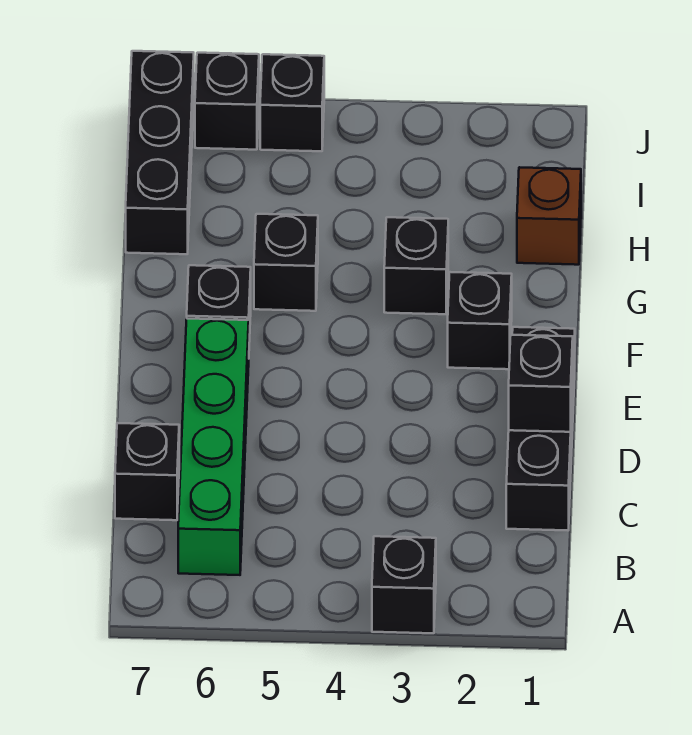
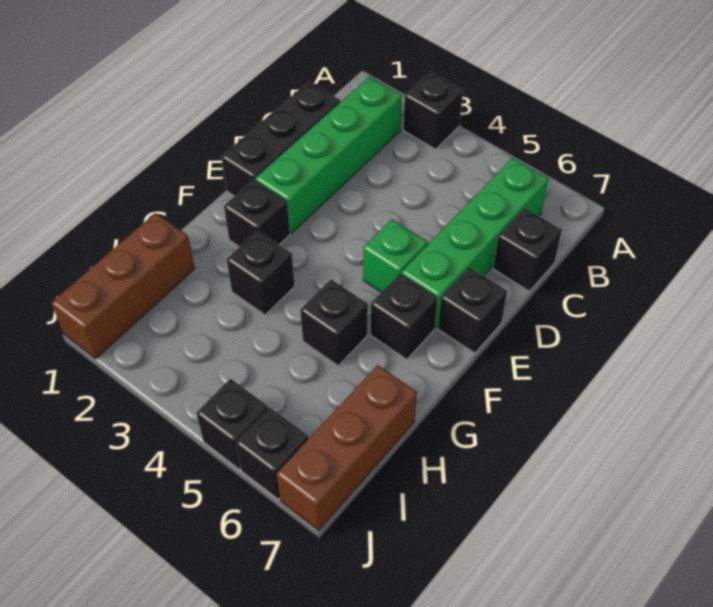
none -> green brick B2:E2 level 1
black brick D1 level 2 -> black brick E7 level 1
none -> green brick E5 level 1
brown brick H1 level 1 -> brown brick H1:J1 level 1
black brick H7:J7 level 1 -> brown brick H7:J7 level 1

